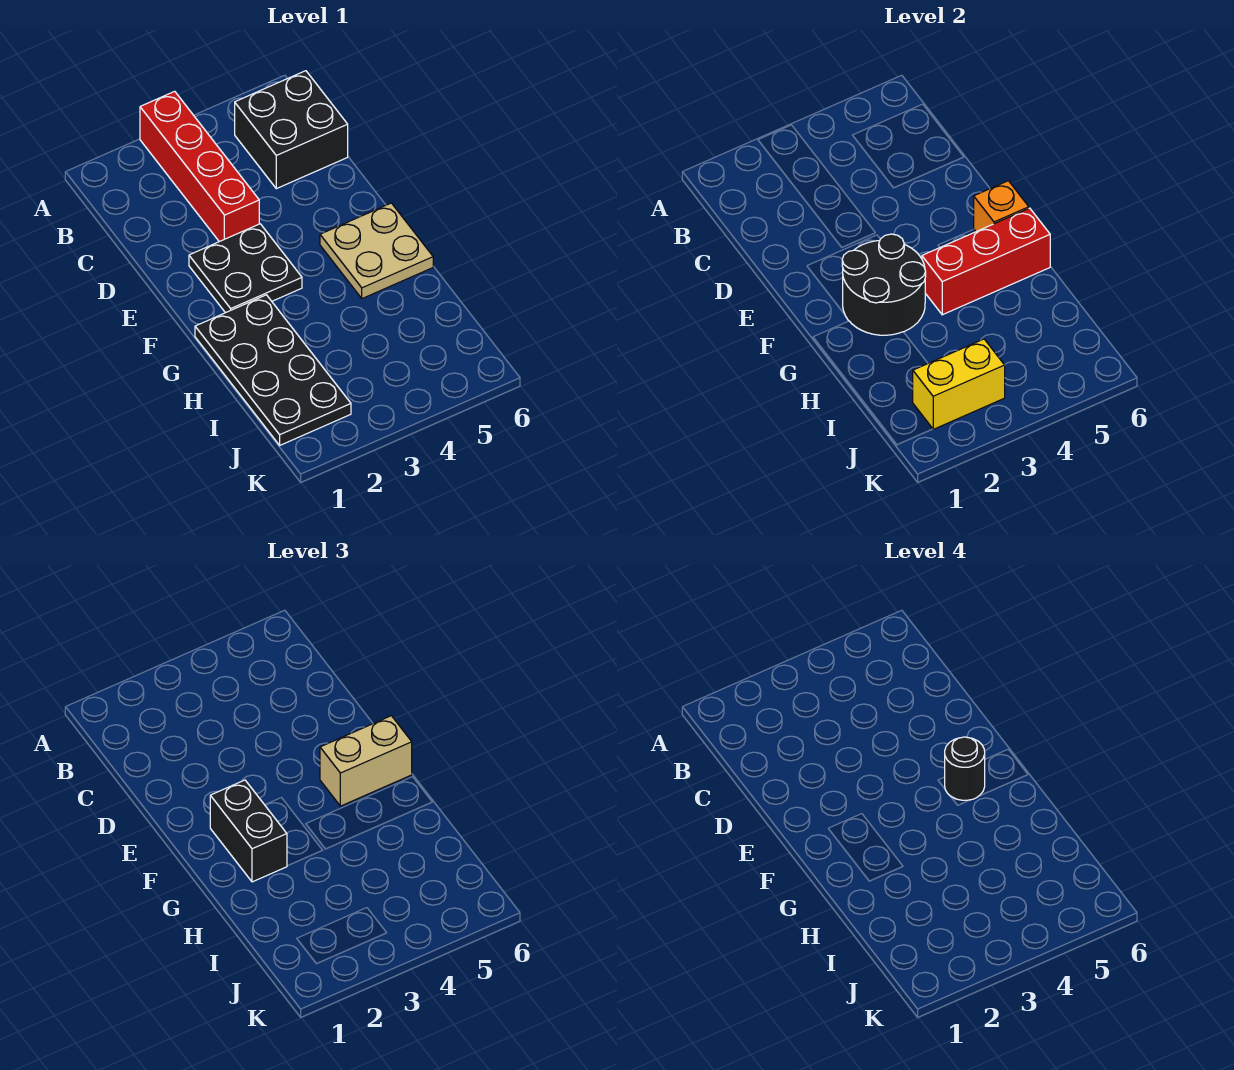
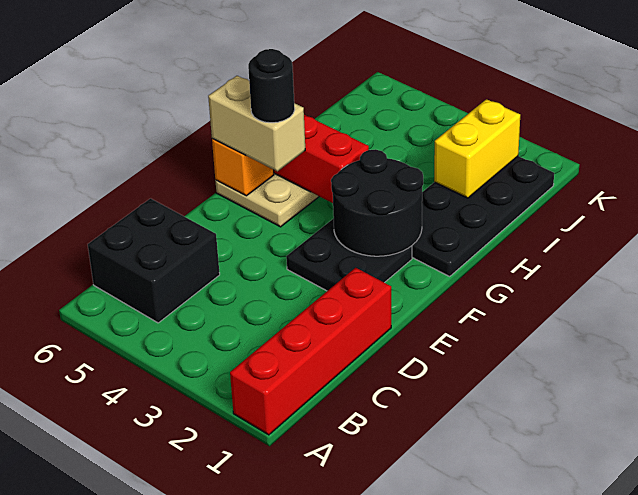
red brick A3:D3 level 1 -> red brick A1:D1 level 1
black brick F2:G2 level 3 -> none
yellow brick J2:J3 level 2 -> yellow brick I2:J2 level 2

